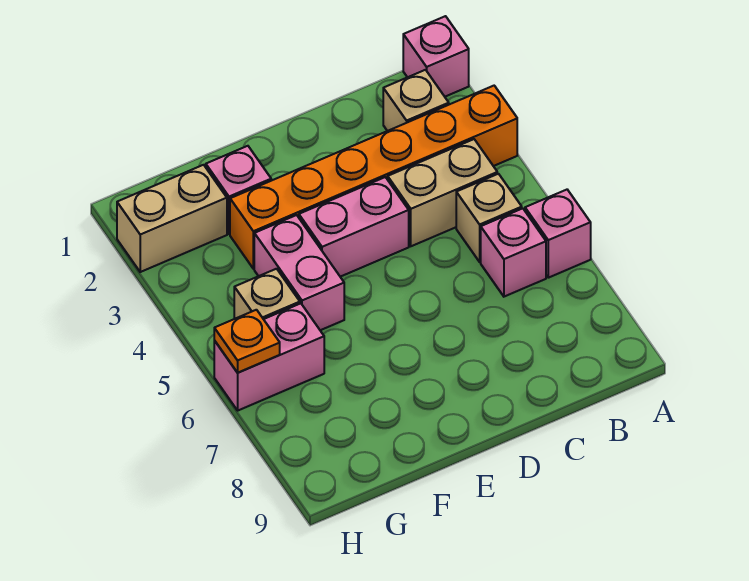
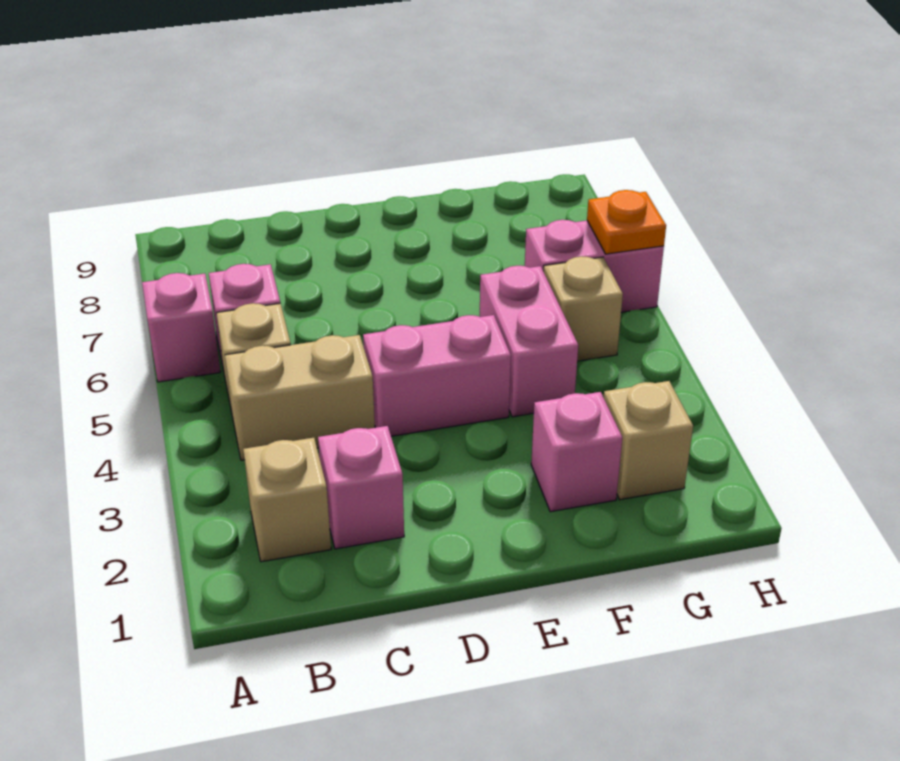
pink brick A1 level 1 -> pink brick C2 level 1
orange brick A3:F3 level 1 -> none
tan brick G2:H2 level 1 -> tan brick G2 level 1

